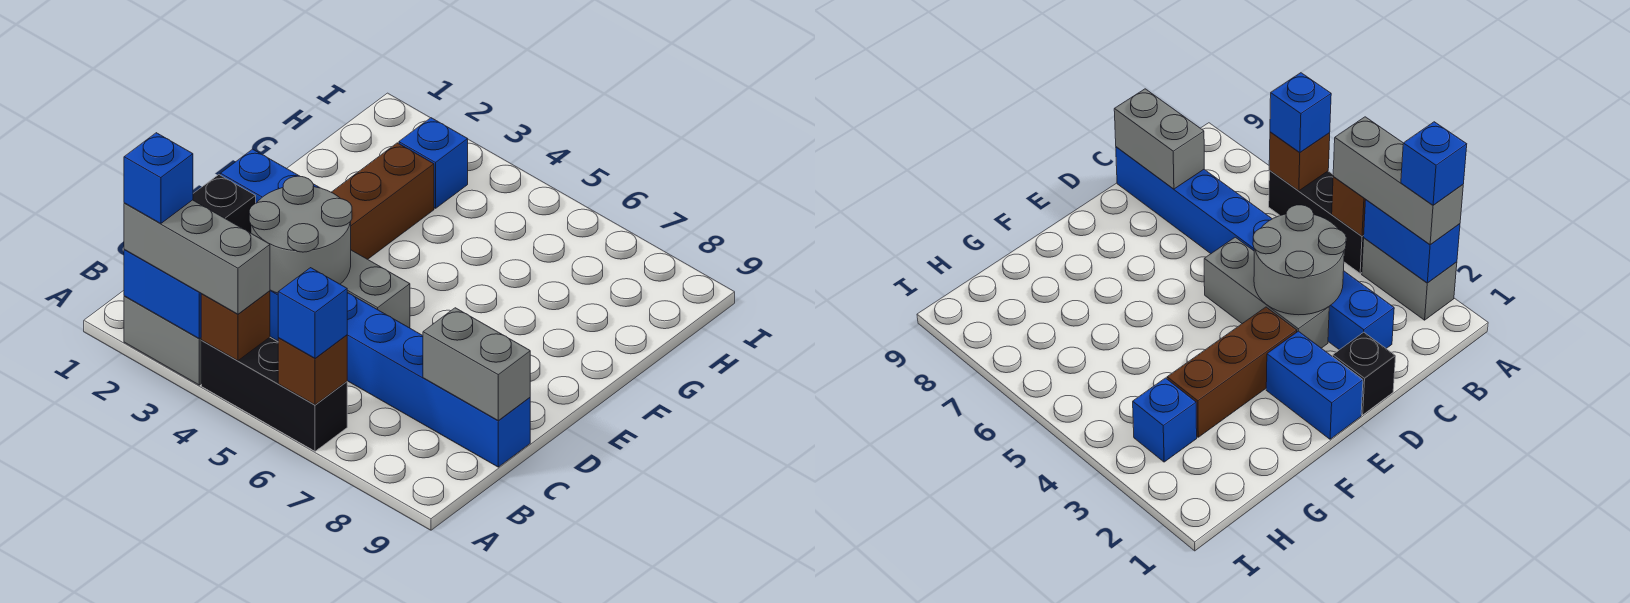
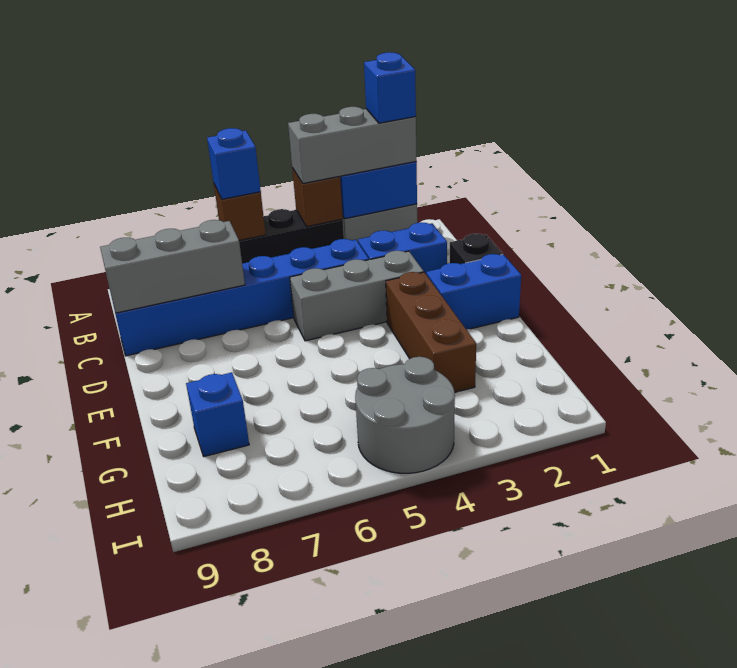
grey round brick C3:D4 level 2 -> grey round brick H4:I5 level 1
grey brick C8:C9 level 2 -> grey brick C7:C9 level 2
blue brick H3 level 1 -> blue brick G8 level 1

